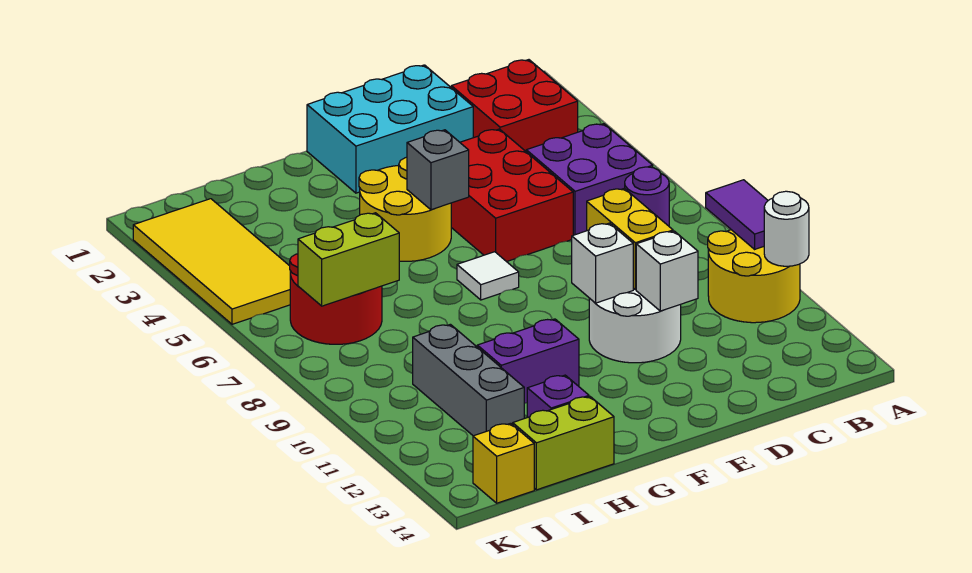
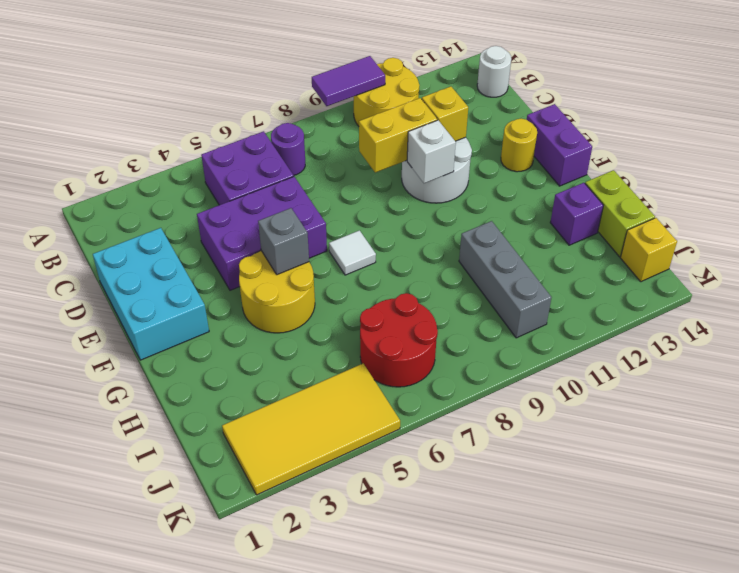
white round brick A11 level 2 -> white round brick B14 level 1
red brick B2:C3 level 1 -> none
red brick D4:E6 level 1 -> purple brick D4:E6 level 1
white brick D11 level 2 -> yellow brick D11 level 2
none -> yellow round brick E13 level 1
purple brick G11:H11 level 1 -> purple brick E14:F14 level 1
lime brick I7:J7 level 2 -> none
grey brick I10:I12 level 1 -> grey brick H10:J10 level 1

